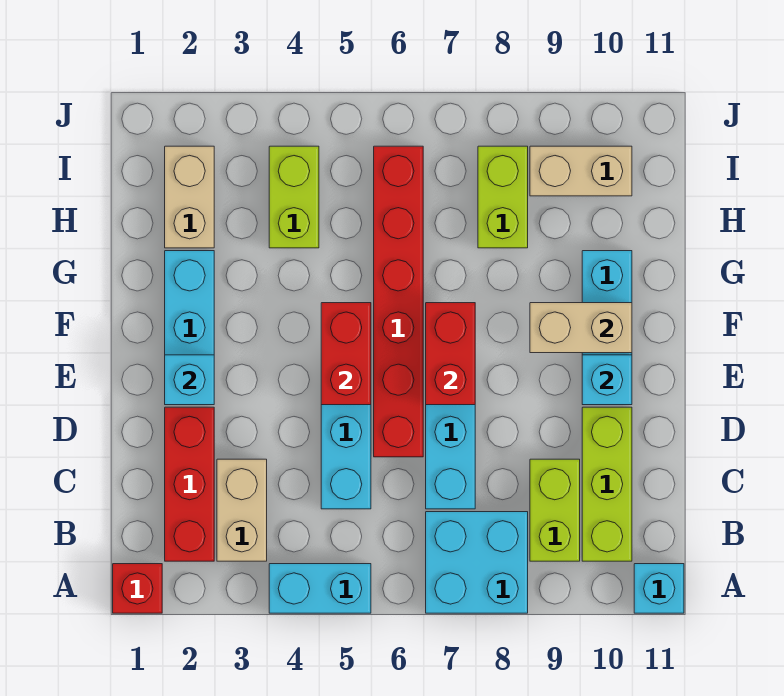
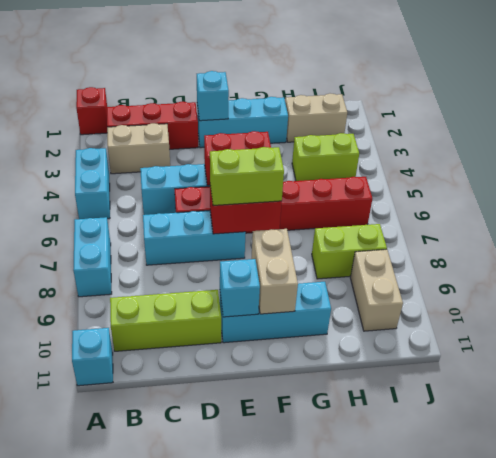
cyan brick A7:B8 level 1 -> cyan brick A7:A8 level 1
lime brick B9:C9 level 1 -> lime brick E7:F7 level 3

